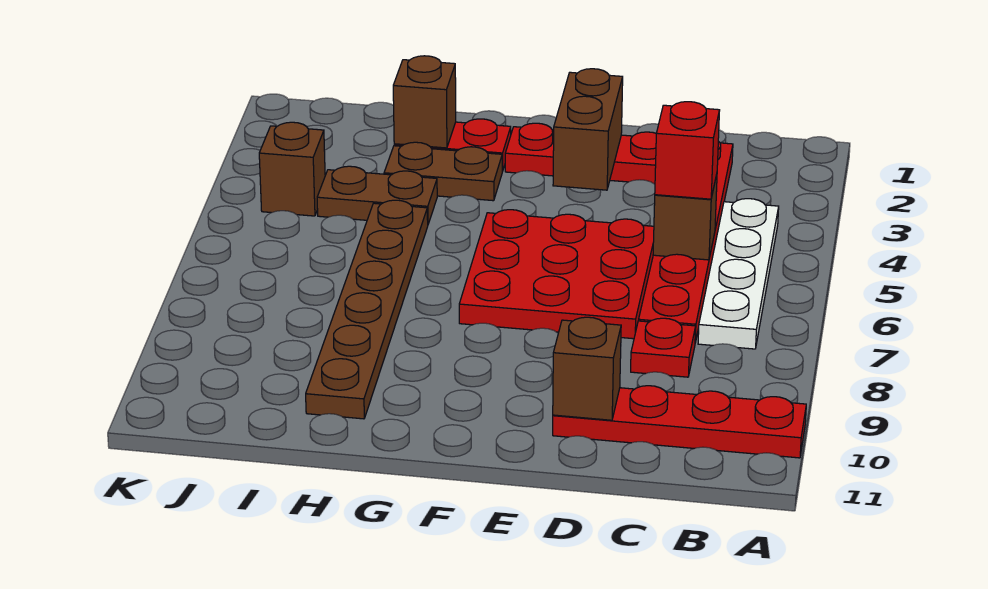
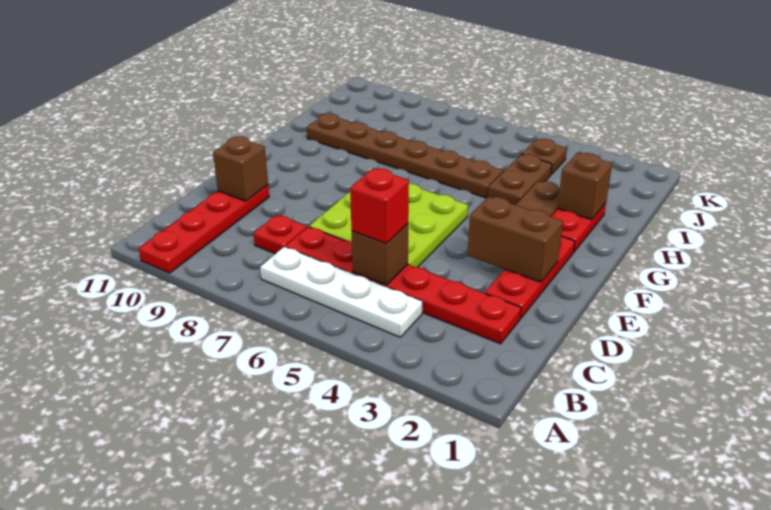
red plate D5:F7 level 1 -> lime plate D5:F7 level 1
brown brick J4 level 1 -> brown plate J4 level 1

